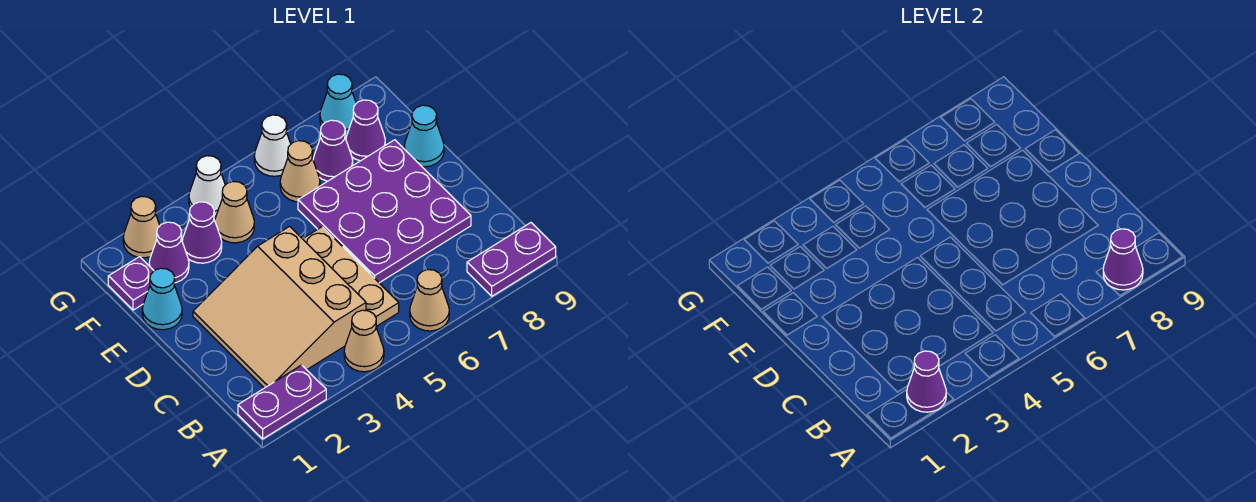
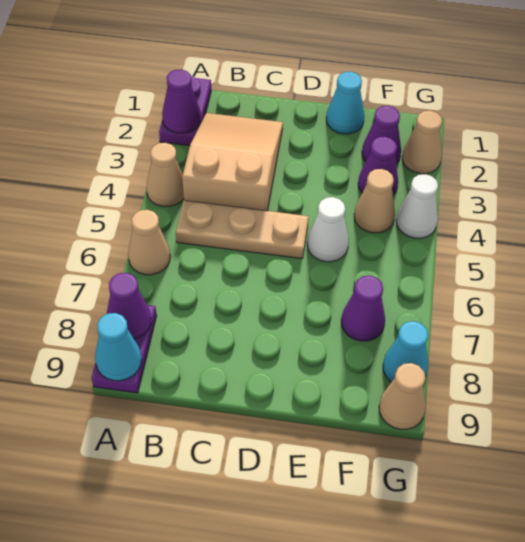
tan slope B2:D4 level 1 top 4 -> tan slope B2:C4 level 1 top 4
purple plate C6:E8 level 1 -> none
cyan cone E9 level 1 -> cyan cone A9 level 2
purple plate F1 level 1 -> none
tan cone F6 level 1 -> tan cone G9 level 1
purple cone F8 level 1 -> none
white cone G6 level 1 -> white cone E5 level 1

